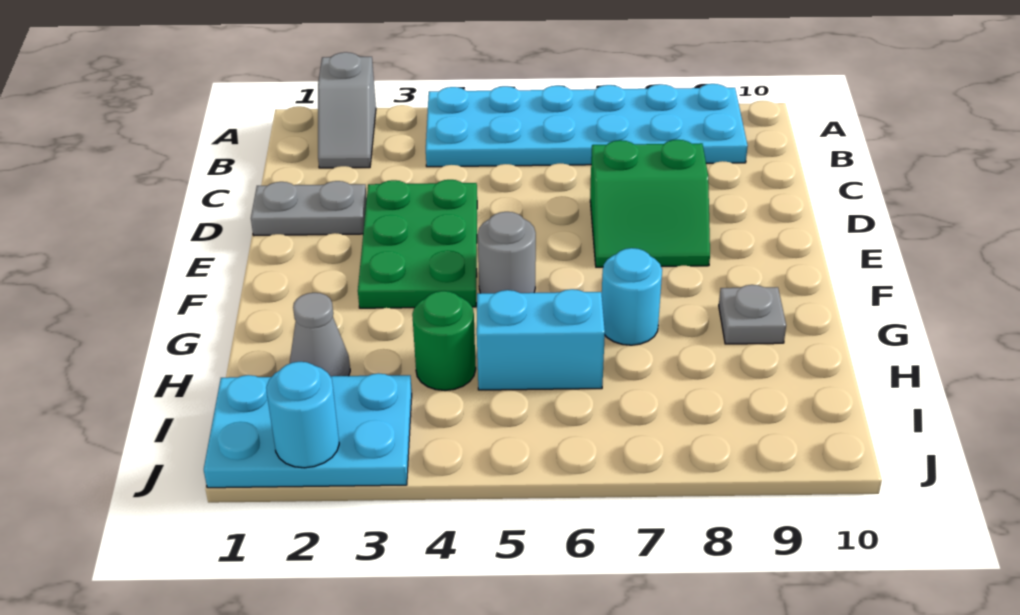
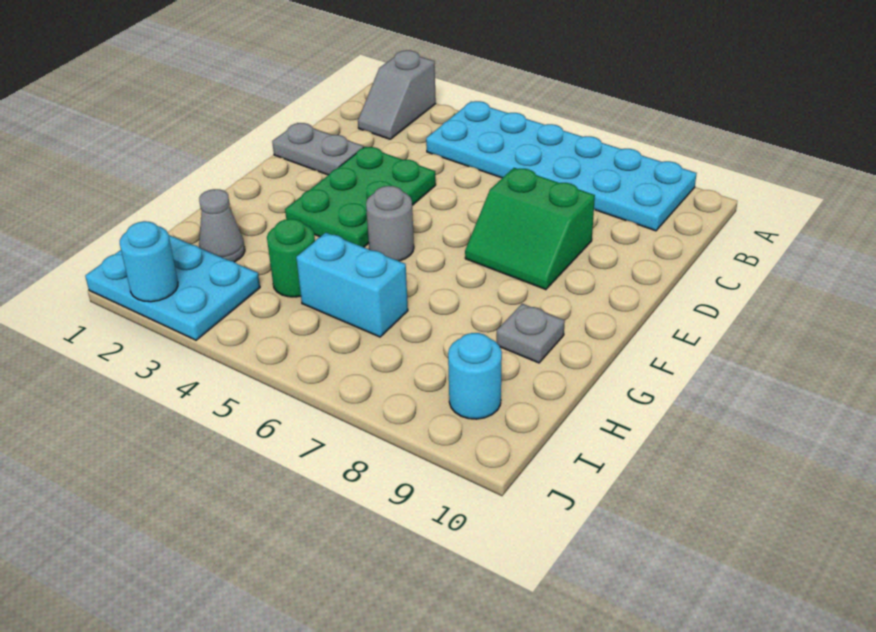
cyan round brick G7 level 1 -> cyan round brick I9 level 1

